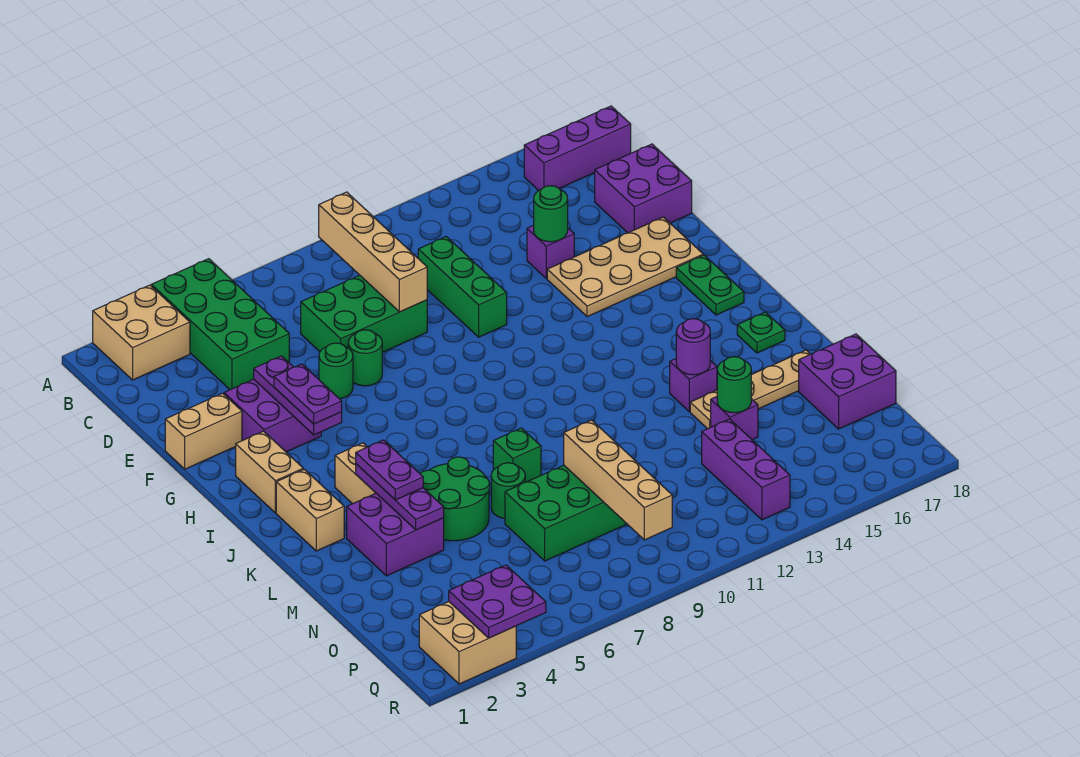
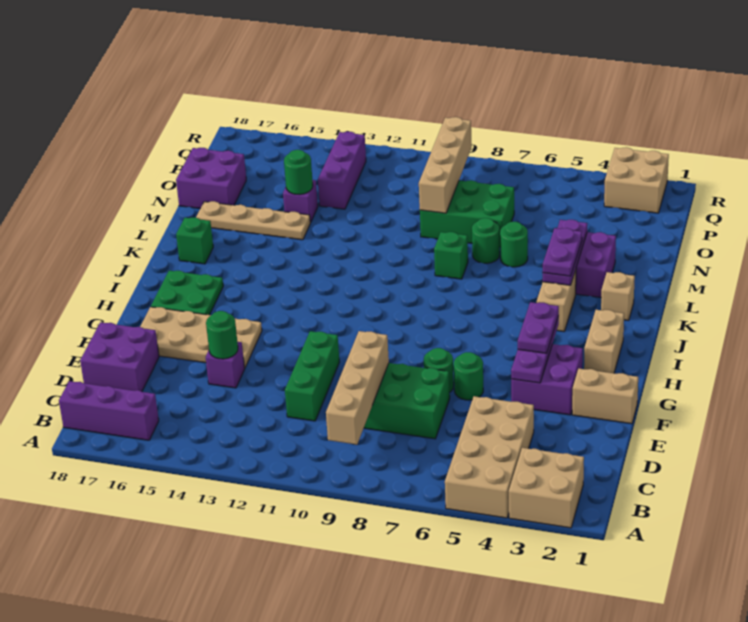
green brick A4:D5 level 1 -> tan brick A4:D5 level 1
green plate H17:I17 level 1 -> green plate H16:I17 level 1
tan brick J2:K2 level 1 -> tan brick K2 level 1
green plate K17 level 1 -> green brick K17 level 1
green round brick L5:M6 level 1 -> green round brick M6 level 1
purple brick L14 level 1 -> none
purple round brick L14 level 2 -> none
purple plate Q3:R4 level 2 -> none

